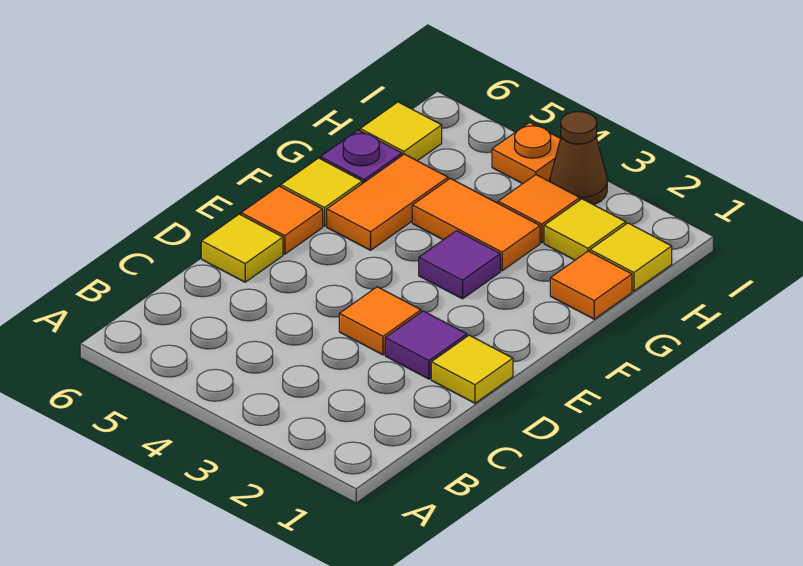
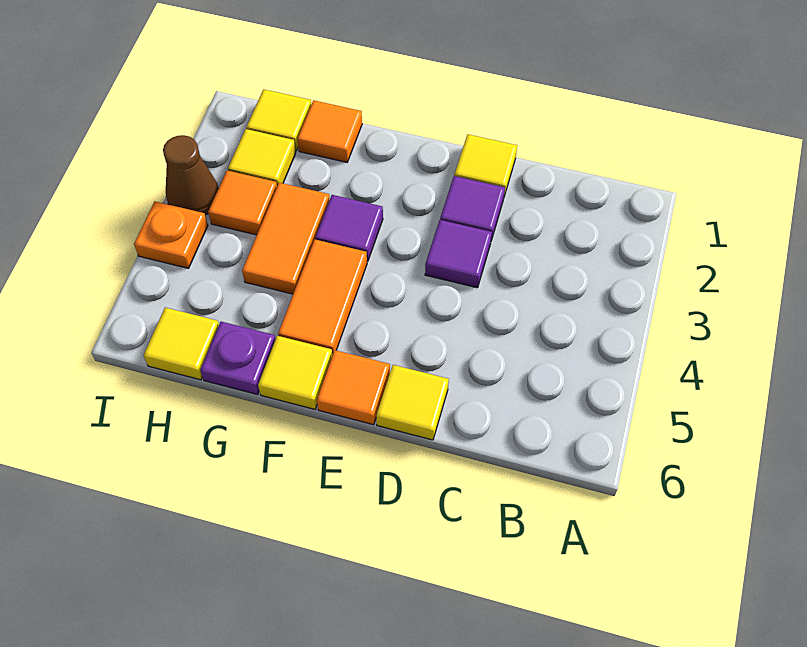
orange tile D3 level 1 -> purple tile D3 level 1
orange tile F5:G5 level 1 -> orange tile F4:F5 level 1

